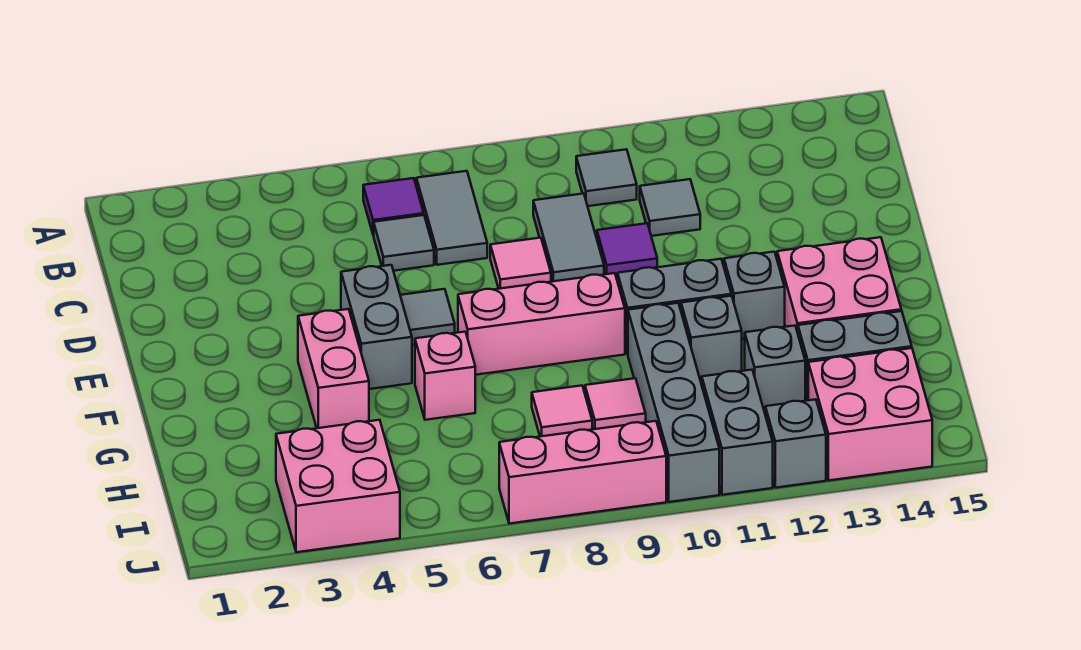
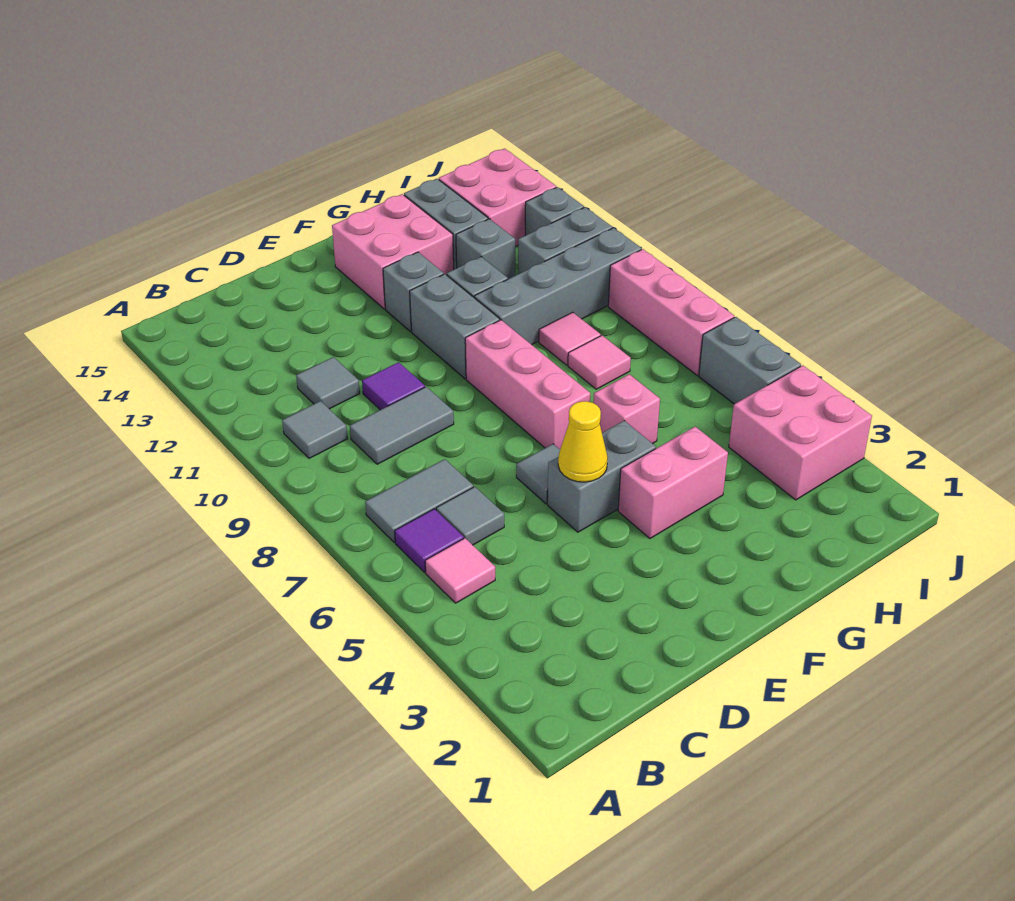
pink tile D8 level 1 -> pink tile B5 level 1
none -> yellow cone E5 level 2
none -> grey brick J5:J6 level 1

